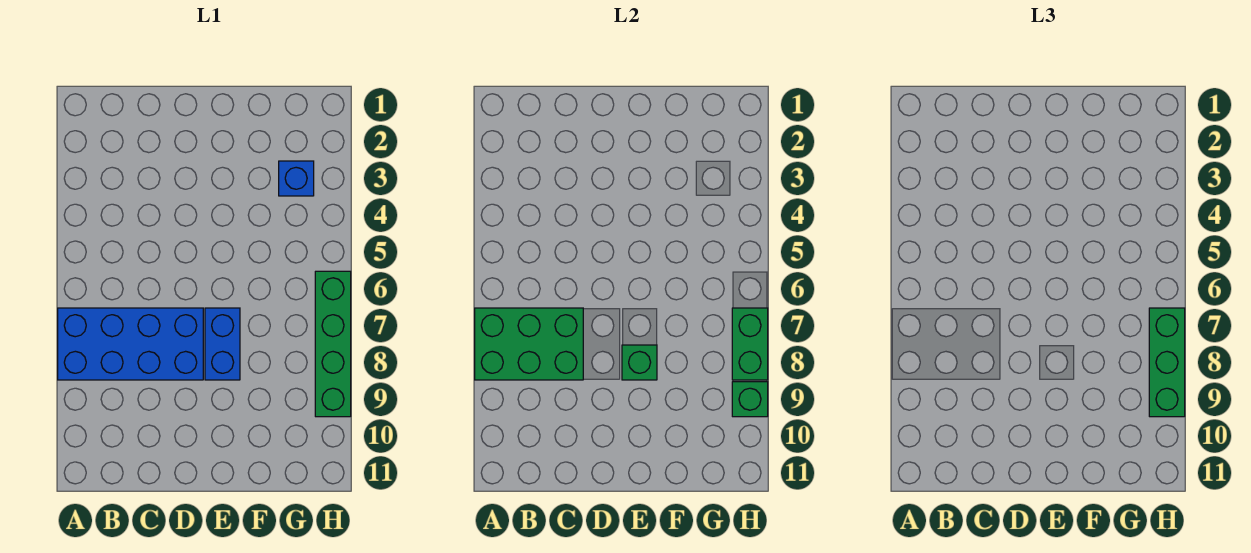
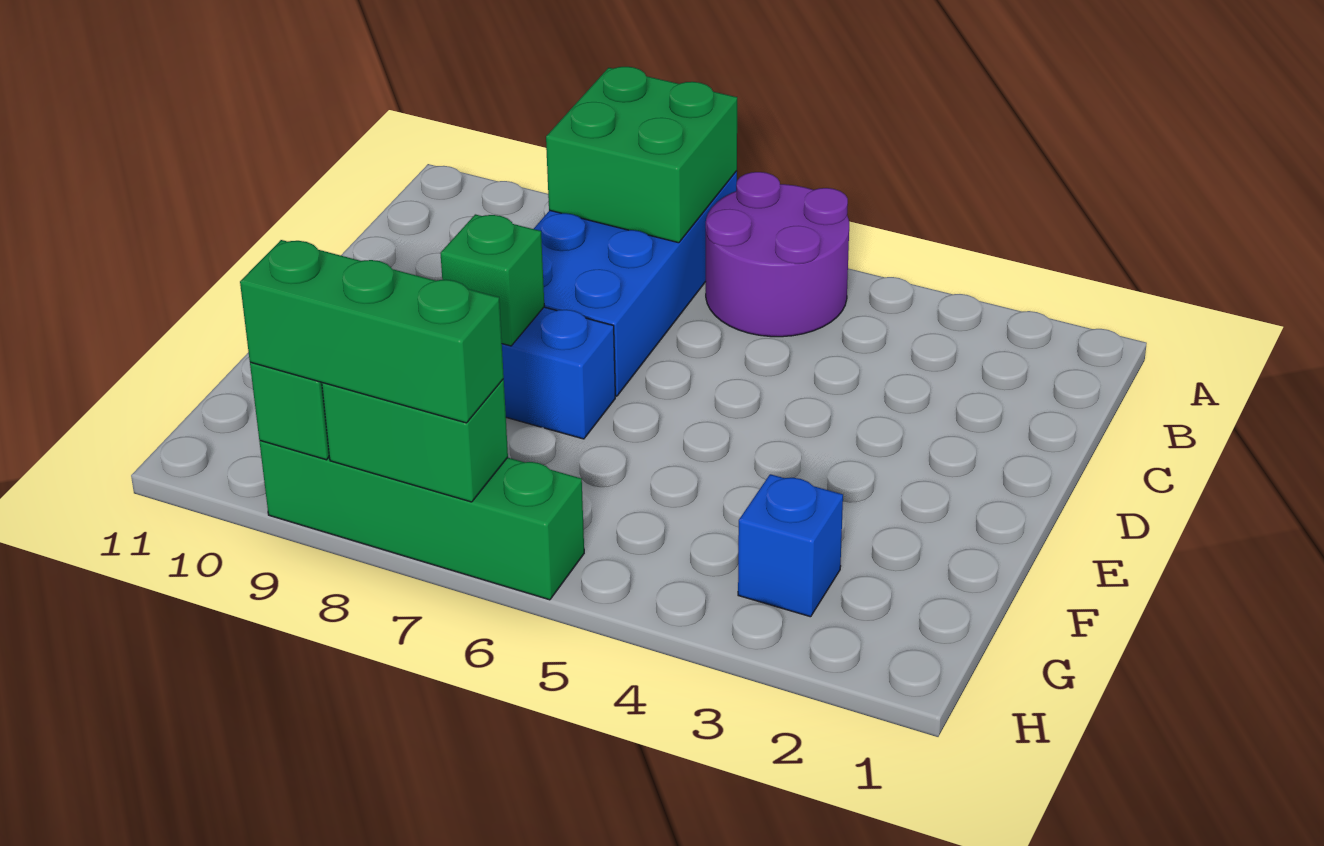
none -> purple round brick A5:B6 level 1
green brick A7:C8 level 2 -> green brick A7:B8 level 2

